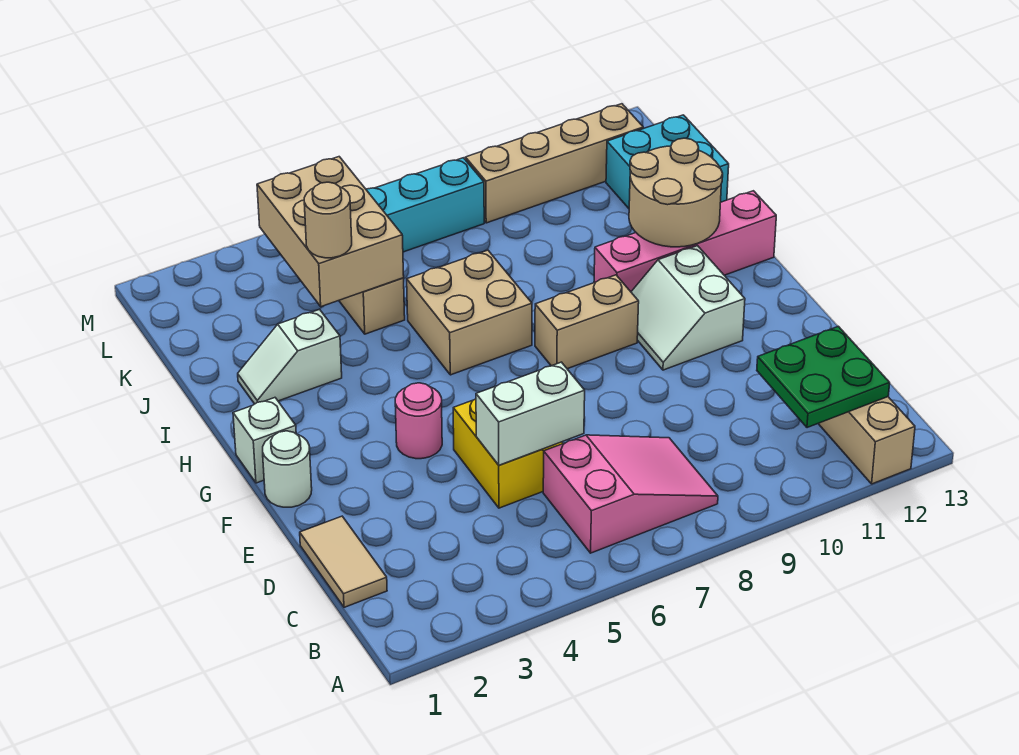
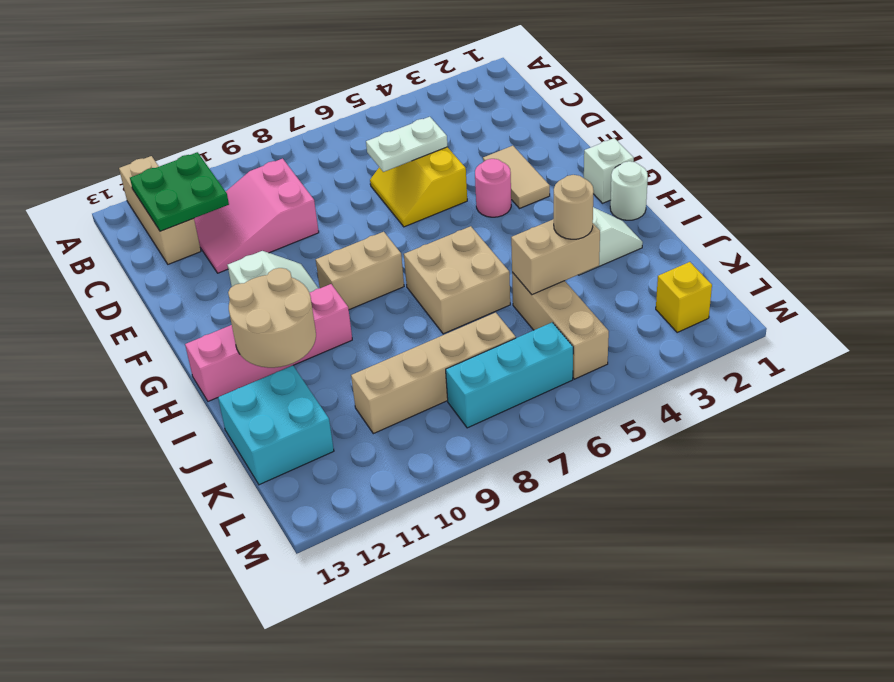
pink slope B6:C8 level 1 top 6 -> pink slope C9:D11 level 1 top 9
tan tile C1:D1 level 1 -> tan tile E3:F3 level 1
white brick D5:D6 level 2 -> white plate D5:D6 level 2
white round brick F1 level 1 -> white round brick H1 level 1
tan brick J4:L5 level 2 -> tan brick J4:J5 level 2
none -> yellow brick L2 level 1
tan brick L9:L12 level 1 -> tan brick K7:K10 level 1

